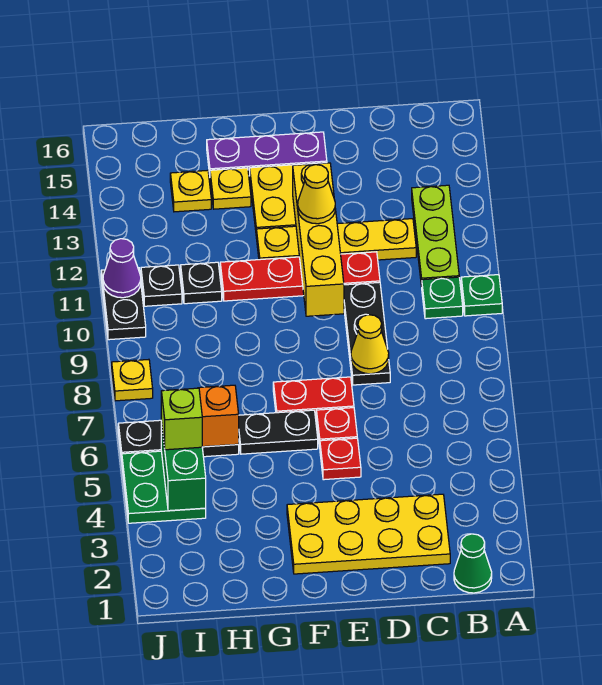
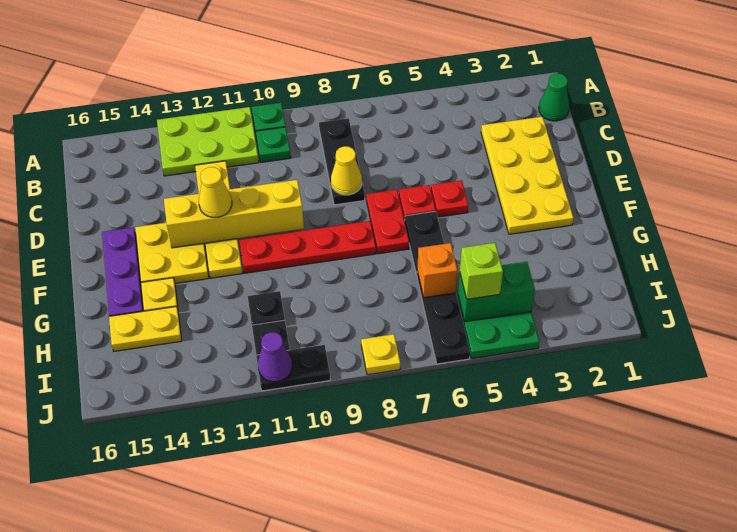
lime plate B11:B13 level 1 -> lime plate A11:B13 level 1
black plate D8:D10 level 1 -> black plate B8:D8 level 1
red plate D11:G11 level 1 -> red plate F8:F11 level 1
yellow plate H14 level 1 -> yellow plate H14:H15 level 1

